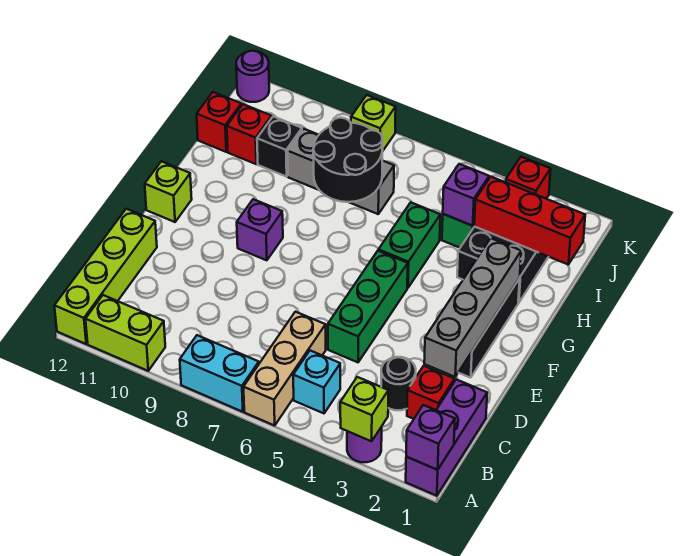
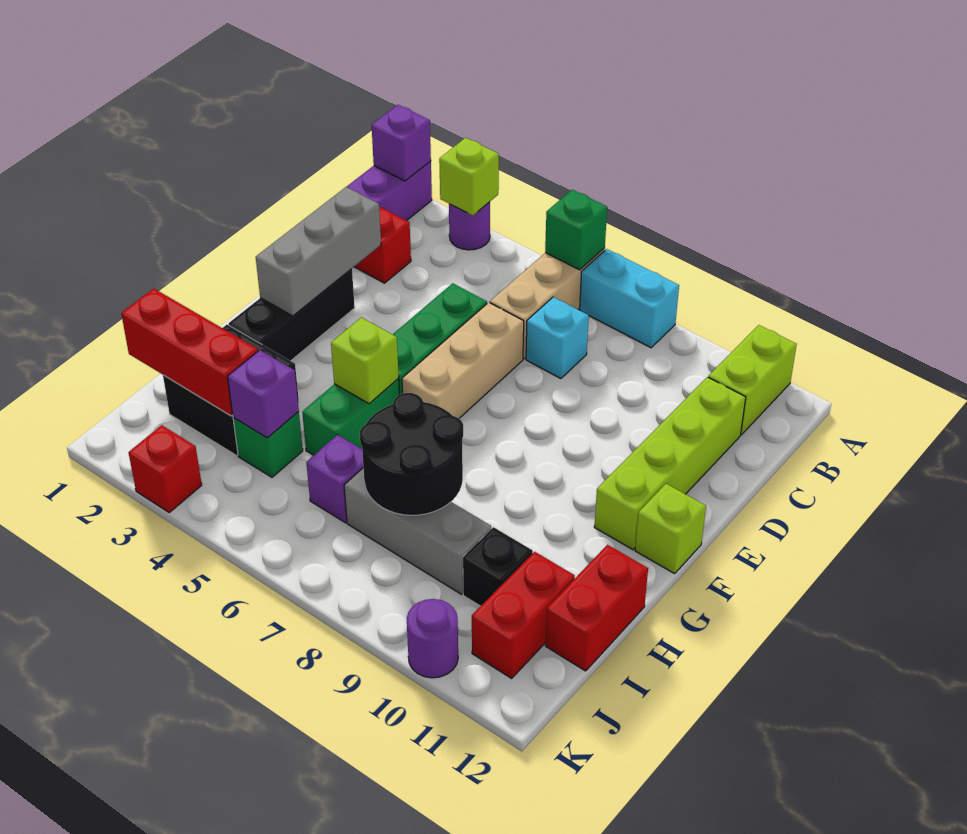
none -> green brick A6 level 2
lime brick A10:A11 level 1 -> lime brick A11:B11 level 1
lime brick A12:D12 level 1 -> lime brick C11:F11 level 1
cyan brick B5 level 1 -> cyan brick C7 level 1
black round brick C3 level 1 -> none
grey brick D2:G2 level 2 -> grey brick D2:F2 level 2
none -> tan brick D6:F6 level 1
purple brick F9 level 1 -> purple brick I6 level 1
red brick I11 level 1 -> red brick I11:J11 level 1
red brick I12 level 1 -> red brick H12:I12 level 1
lime brick K8 level 1 -> lime brick G5 level 2
purple round brick K12 level 1 -> purple round brick K10 level 1

